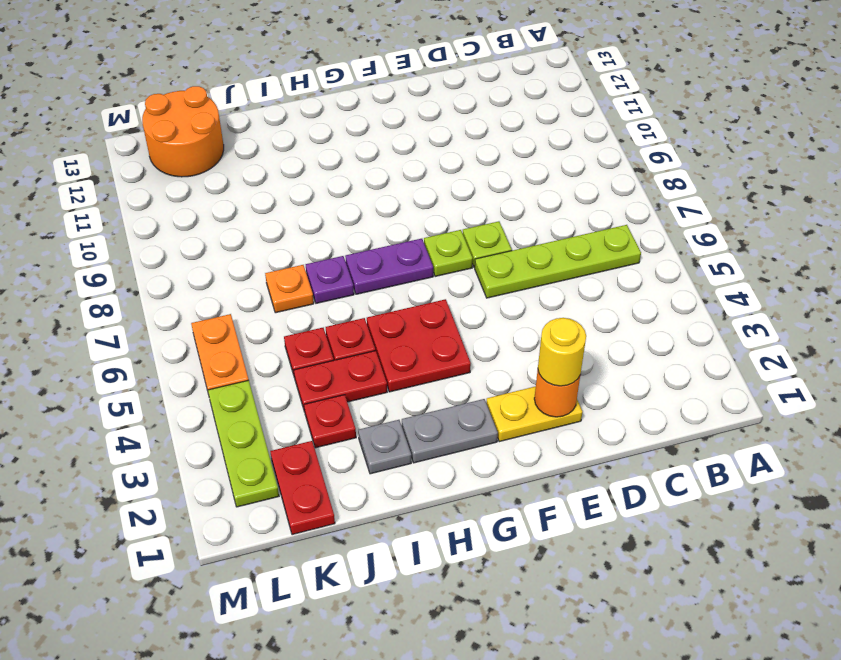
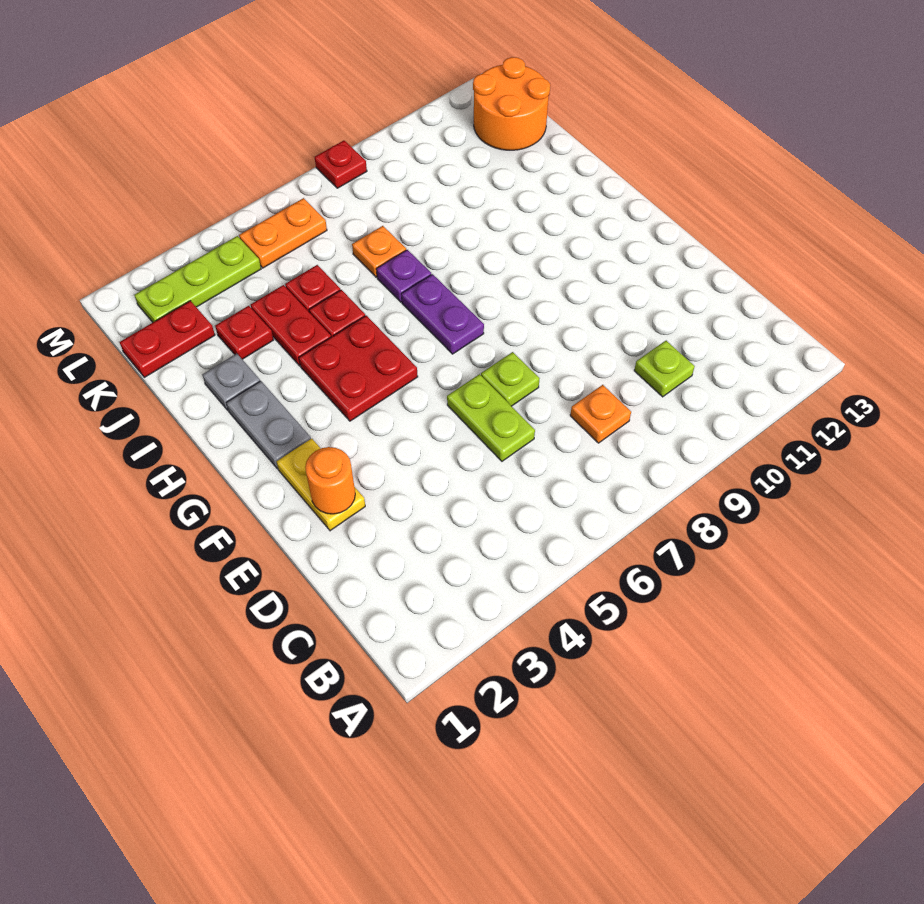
lime plate B6:E6 level 1 -> lime plate D6:E6 level 1
none -> orange plate C8 level 1
yellow round brick E2 level 3 -> none
lime plate F7 level 1 -> lime plate C10 level 1
none -> red plate M8 level 1

